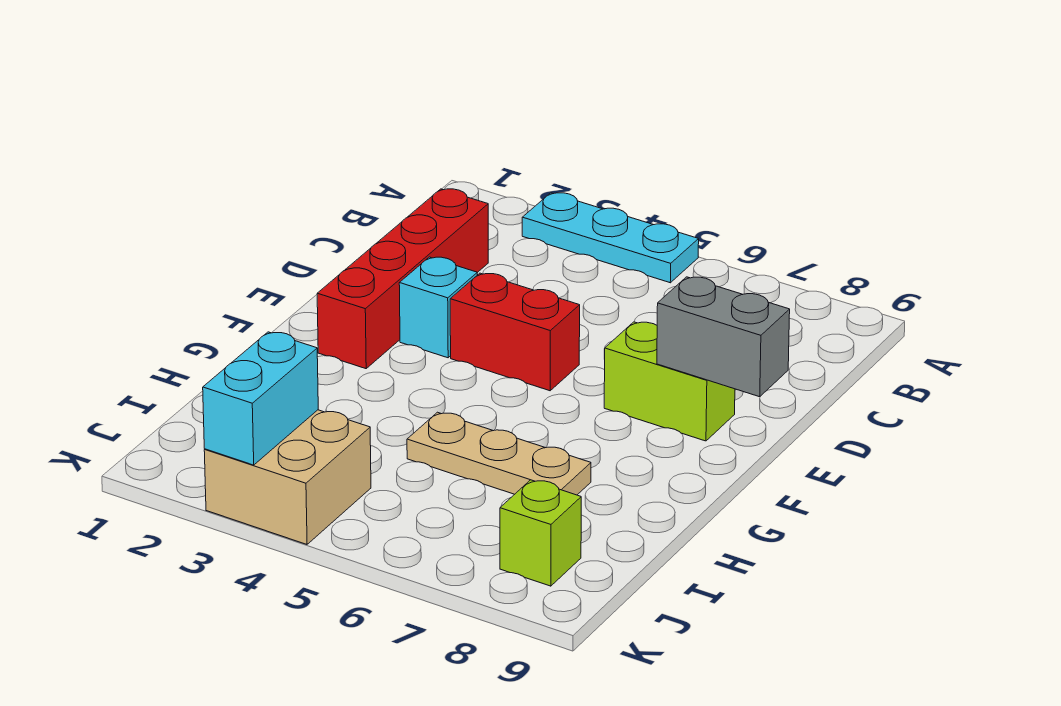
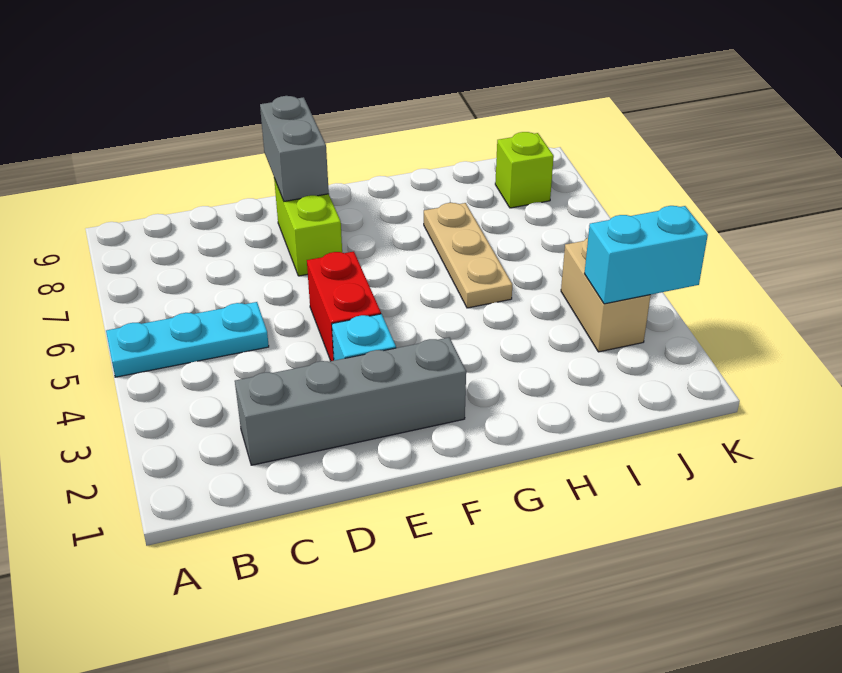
cyan plate A3:A5 level 1 -> cyan plate A5:C5 level 1
red brick C2:F2 level 1 -> grey brick C2:F2 level 1
tan brick J3:K4 level 1 -> tan brick J3:J4 level 1

